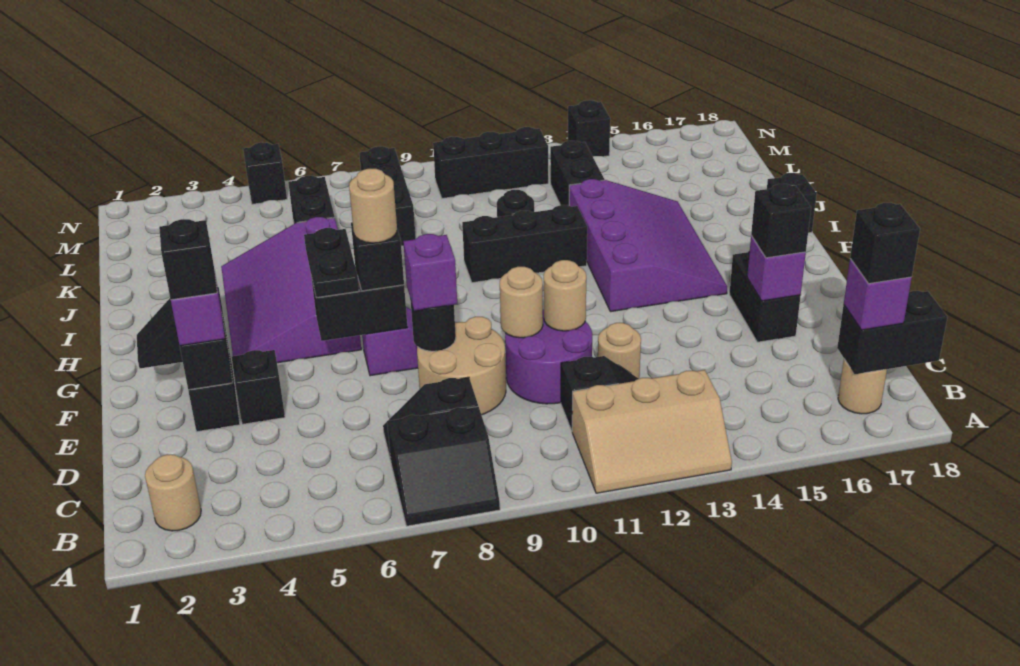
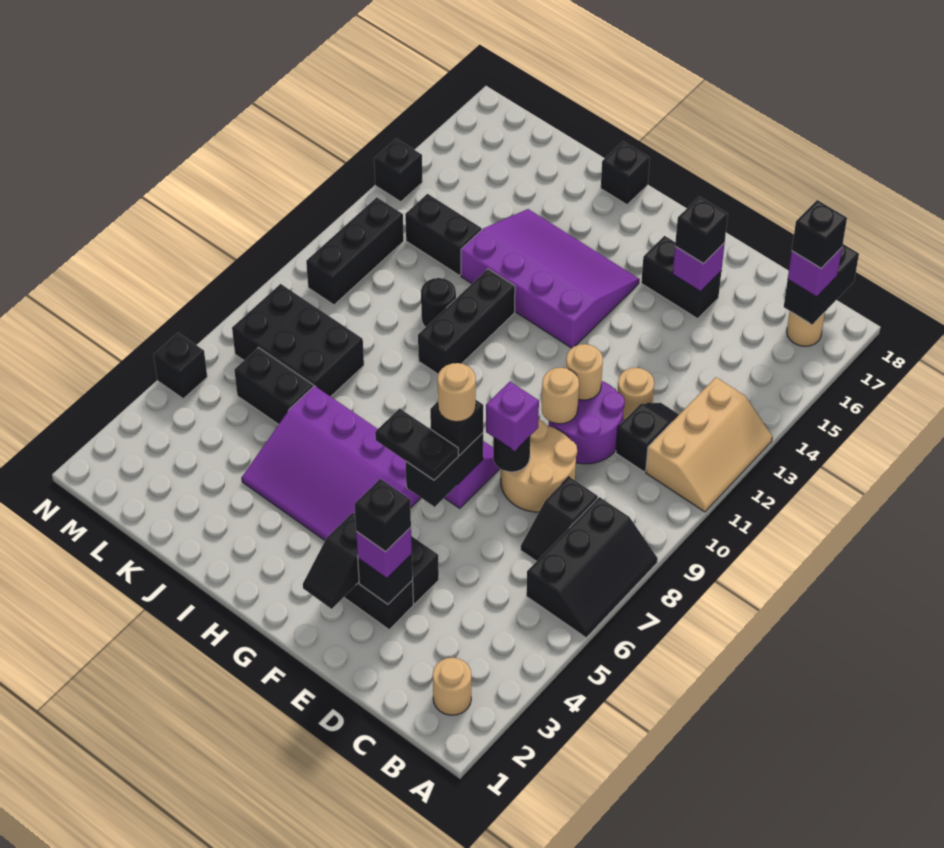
black slope A7:B8 level 1 top B -> black slope A6:B8 level 1 top B
black brick K8:M8 level 1 -> black brick K7:M8 level 1

